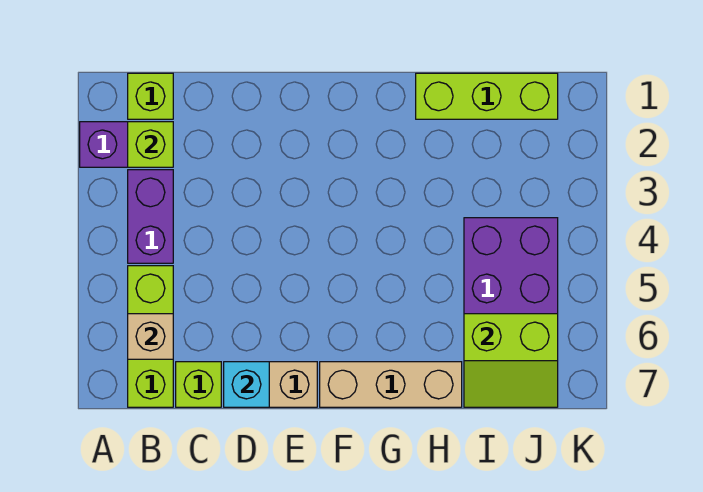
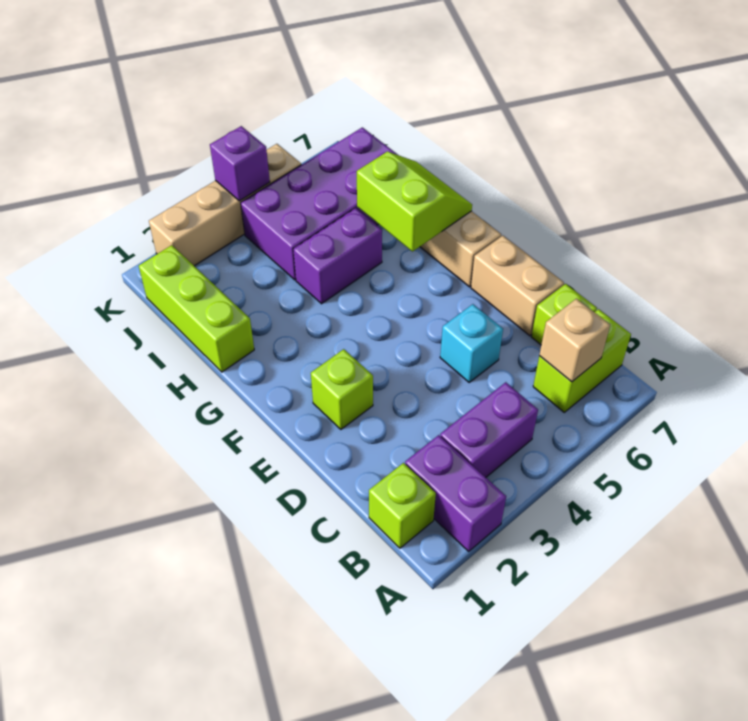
lime brick B2 level 2 -> lime brick E2 level 1
lime brick B5:B7 level 1 -> lime brick B6:B7 level 1
cyan brick D7 level 2 -> cyan brick D5 level 1
none -> purple brick H4:H5 level 1
lime slope I6:J7 level 2 top 6 -> lime slope G6:H7 level 2 top 6
none -> tan brick K2:K5 level 1
none -> purple brick K4 level 2

